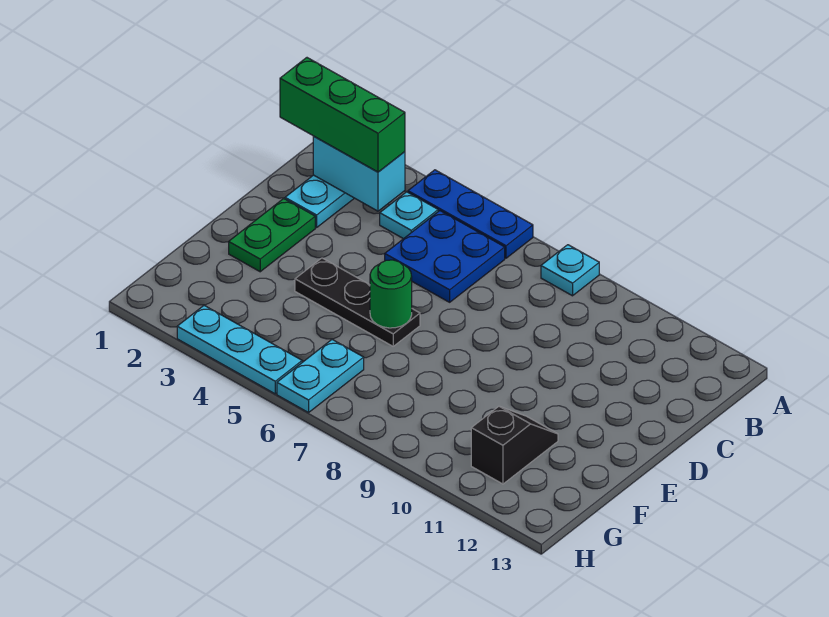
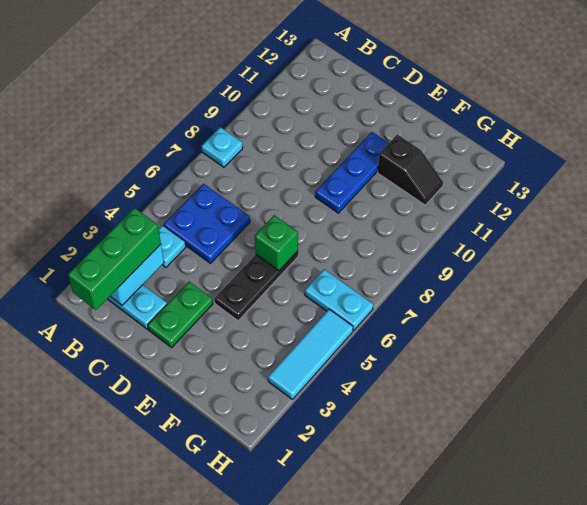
blue plate A4:A6 level 1 -> blue plate E9:E11 level 1
green plate D2:E2 level 1 -> green plate D2:D3 level 1
green round brick E6 level 2 -> green brick E6 level 2
black slope F11:G11 level 1 top G -> black slope F11:G11 level 1 top F
cyan plate H3:H5 level 1 -> cyan tile H3:H5 level 1

